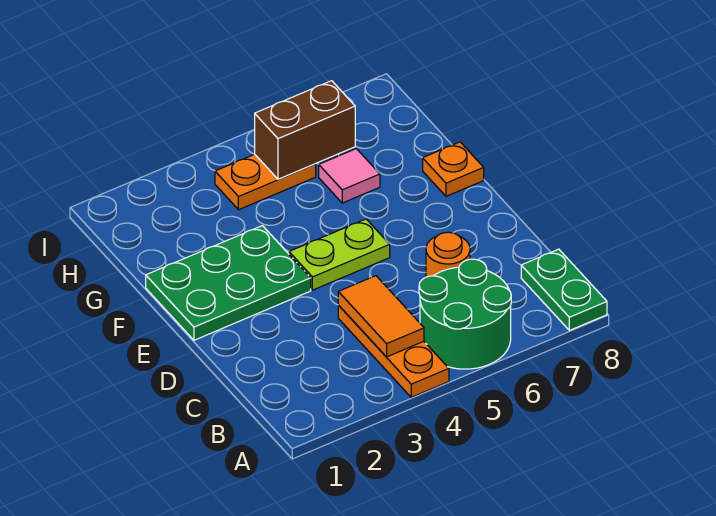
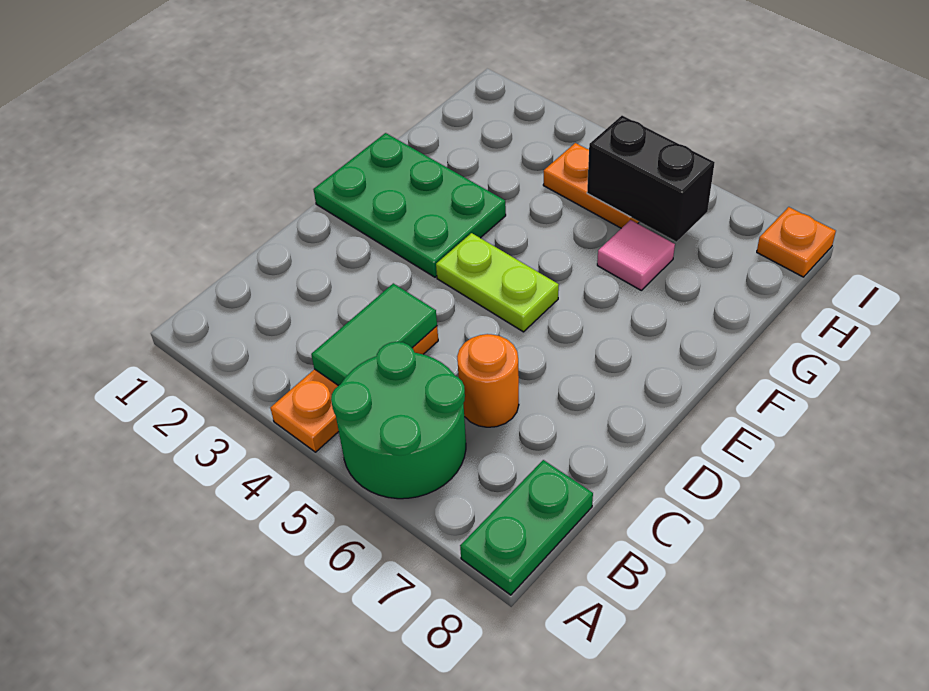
orange tile B4:C4 level 2 -> green tile B4:C4 level 2
orange plate F8 level 1 -> orange plate I8 level 1
brown brick H5:H6 level 2 -> black brick H5:H6 level 2

